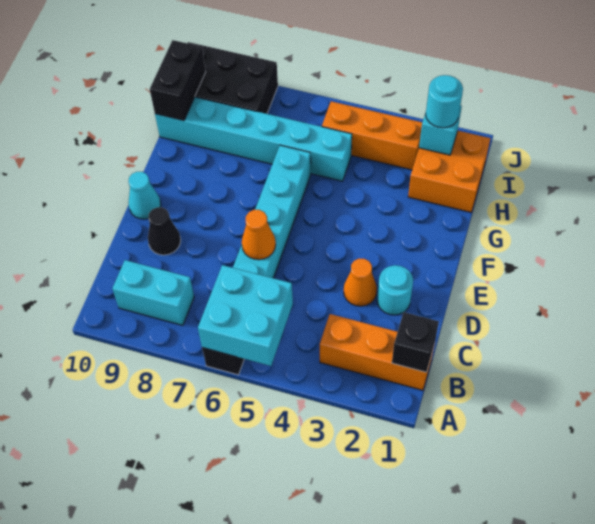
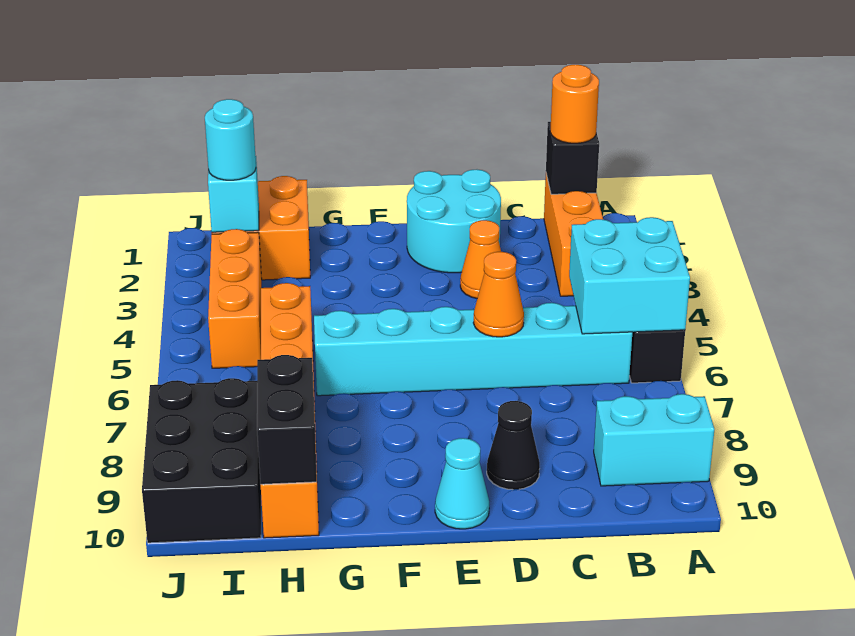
none -> orange round brick B1 level 3
cyan brick B8:B9 level 1 -> cyan brick A9:B9 level 1
cyan round brick D2 level 1 -> cyan round brick D1:E2 level 1
cyan brick H5:H10 level 1 -> orange brick H5:H10 level 1
black brick H10:I10 level 2 -> black brick H9:H10 level 2

